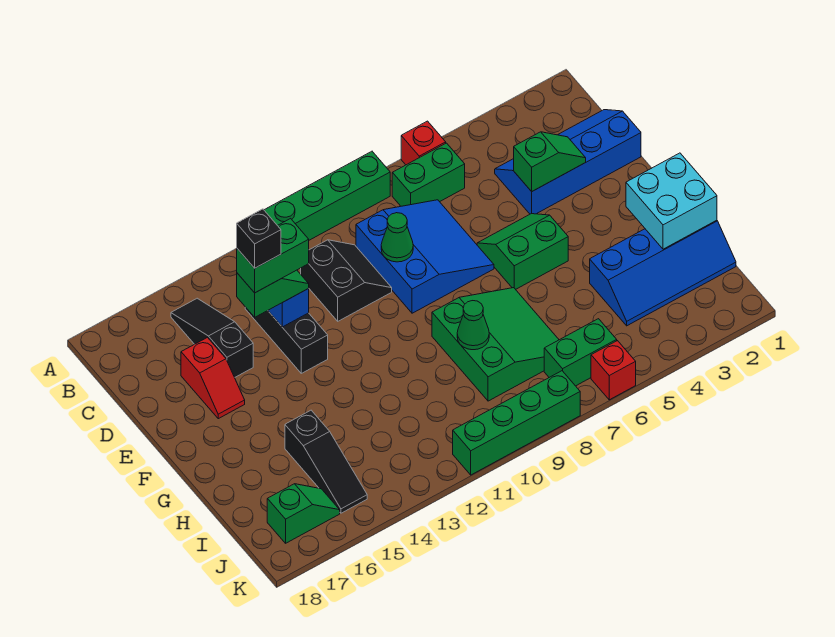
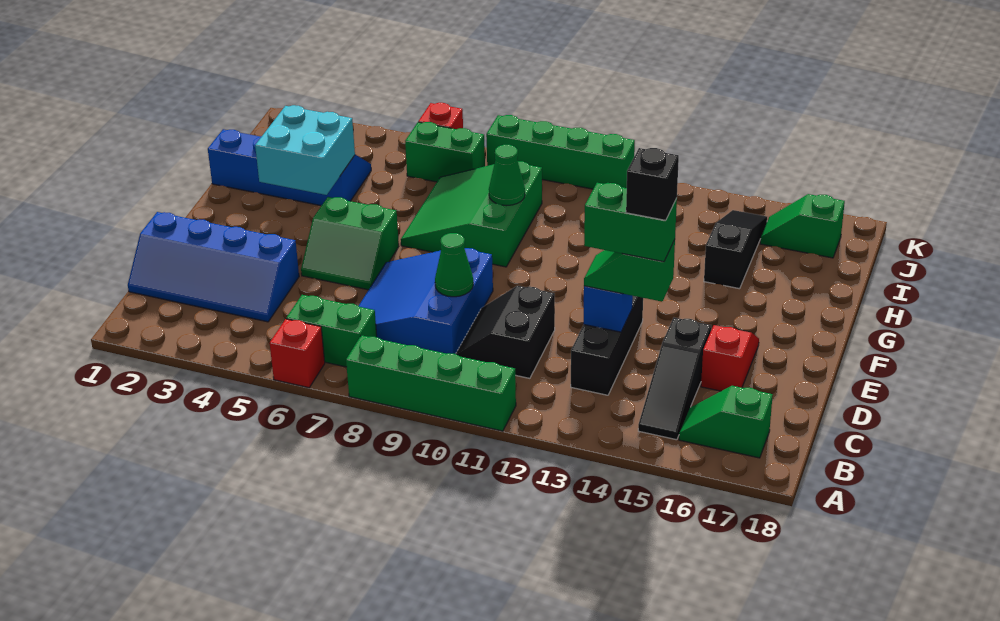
green slope D3:D4 level 2 top 4 -> green slope B16:B17 level 1 top 17
cyan brick G1:H2 level 2 -> cyan brick G3:H4 level 2

